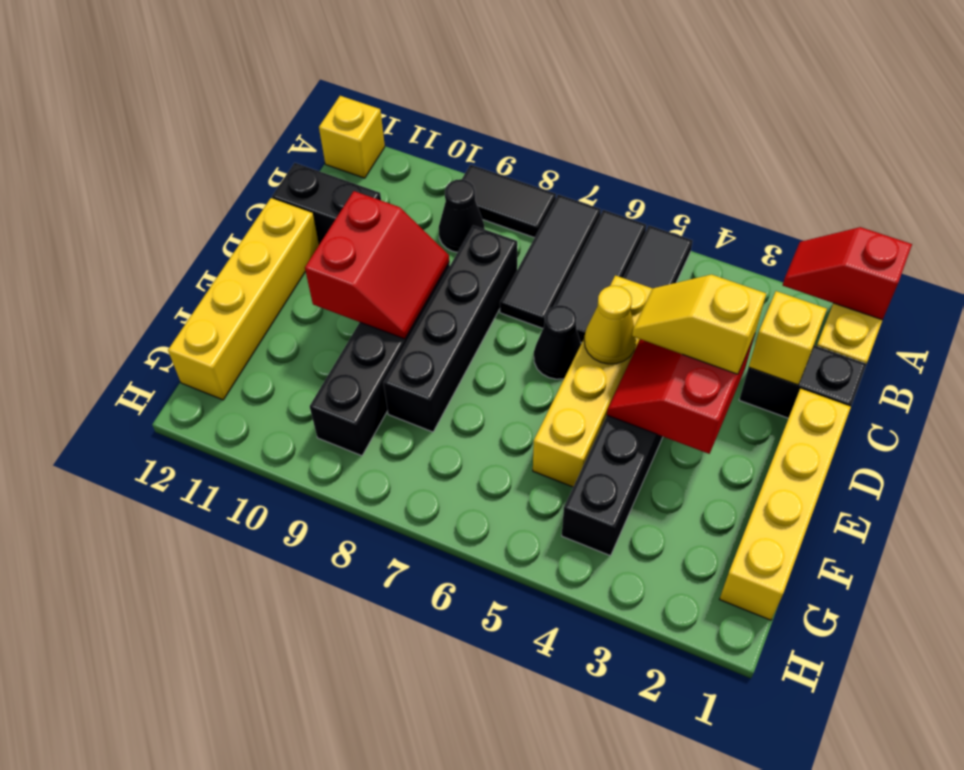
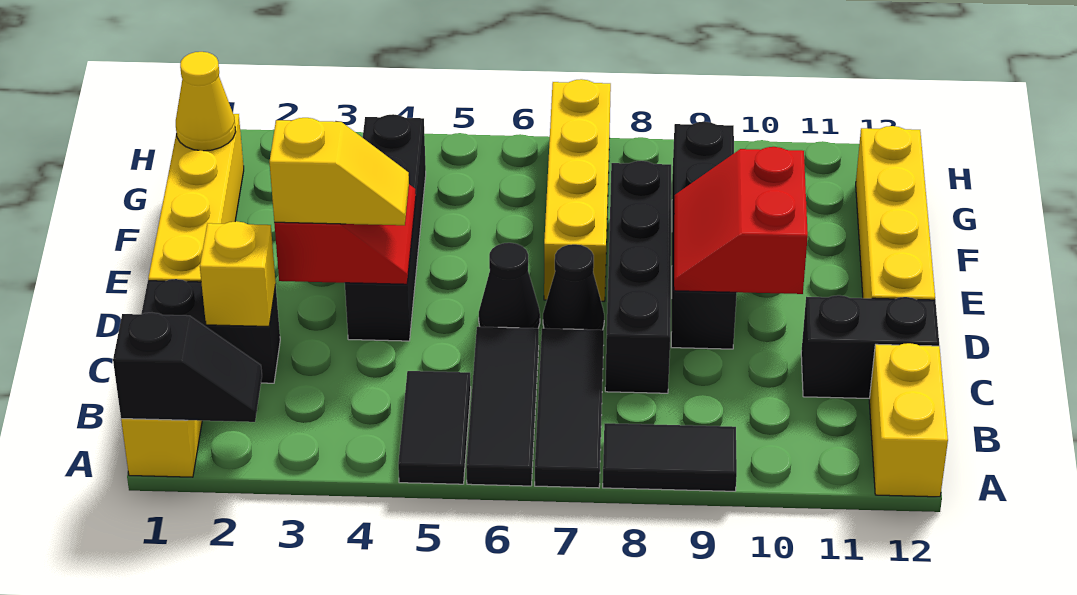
red slope A1:A2 level 2 top 1 -> black slope A1:A2 level 2 top 1
yellow brick A12 level 1 -> yellow brick A12:B12 level 1
black cone B9 level 1 -> black cone D7 level 1
yellow brick C5:F5 level 1 -> yellow brick E7:H7 level 1
yellow cone D5 level 2 -> yellow cone G1 level 2

